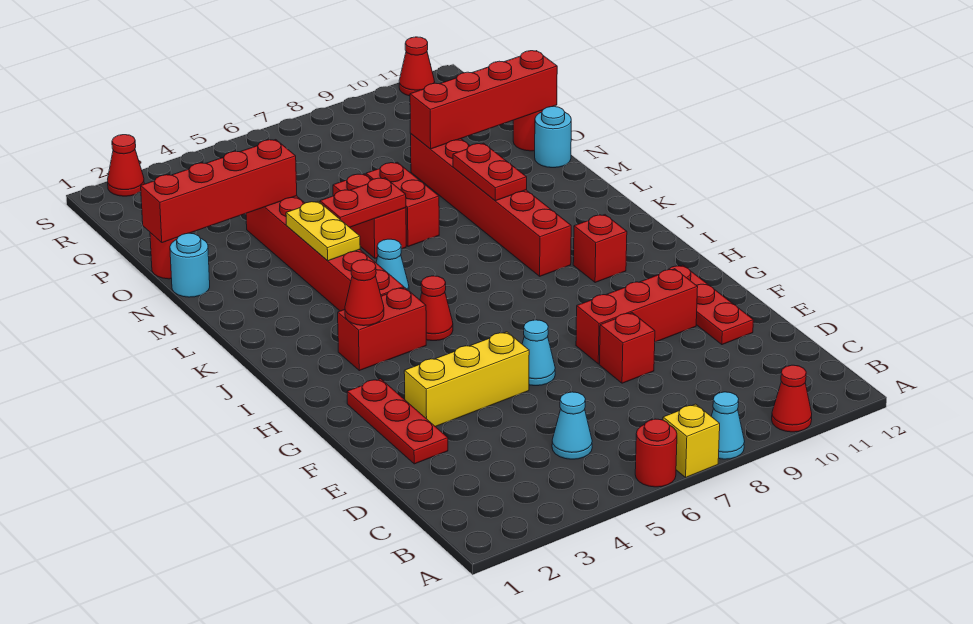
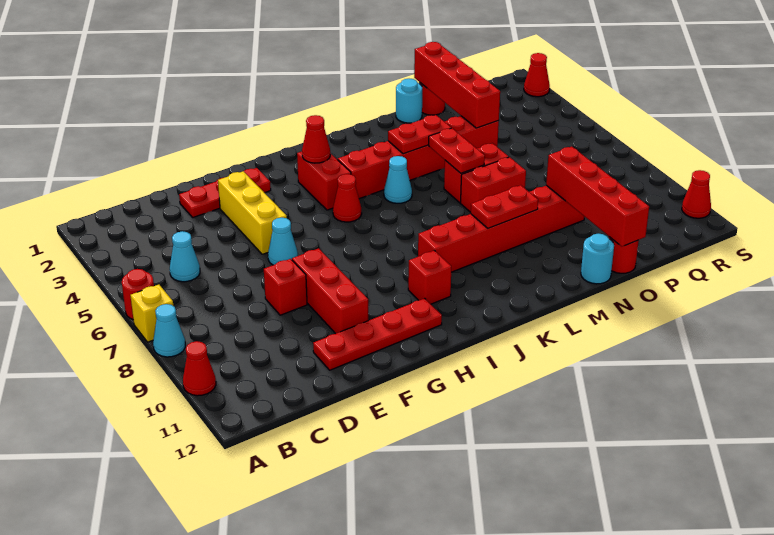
red plate E11:G11 level 1 -> red plate E11:H11 level 1
yellow plate L4:M4 level 2 -> red plate L4:M4 level 2

